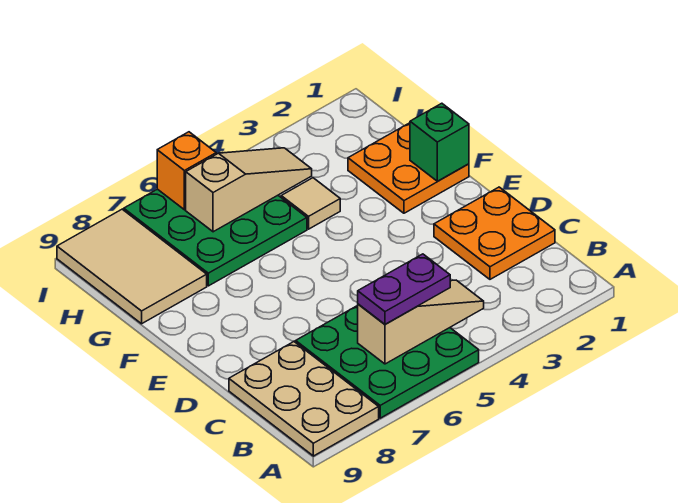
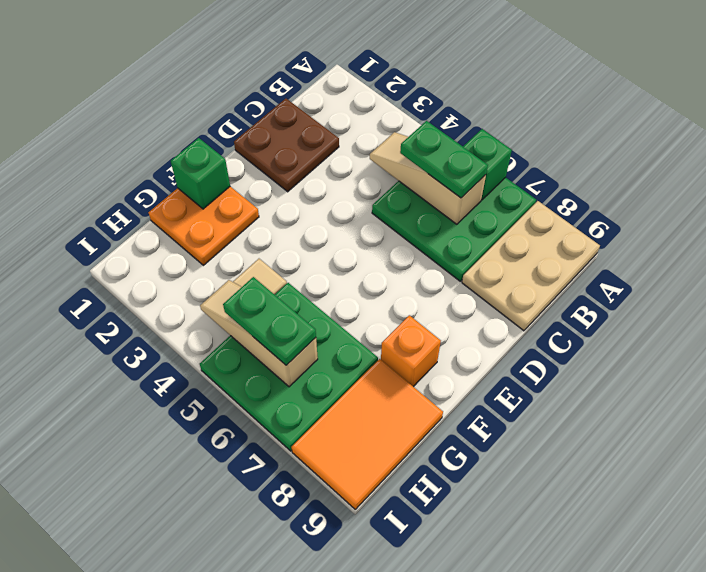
none -> green brick A6 level 2
purple plate B5:B6 level 3 -> green plate B5:B6 level 3
orange plate C1:D2 level 1 -> brown plate C1:D2 level 1
tan tile G8:I9 level 1 -> orange tile G8:I9 level 1
none -> green plate H5:H6 level 3
orange brick I6 level 2 -> orange brick F8 level 1

